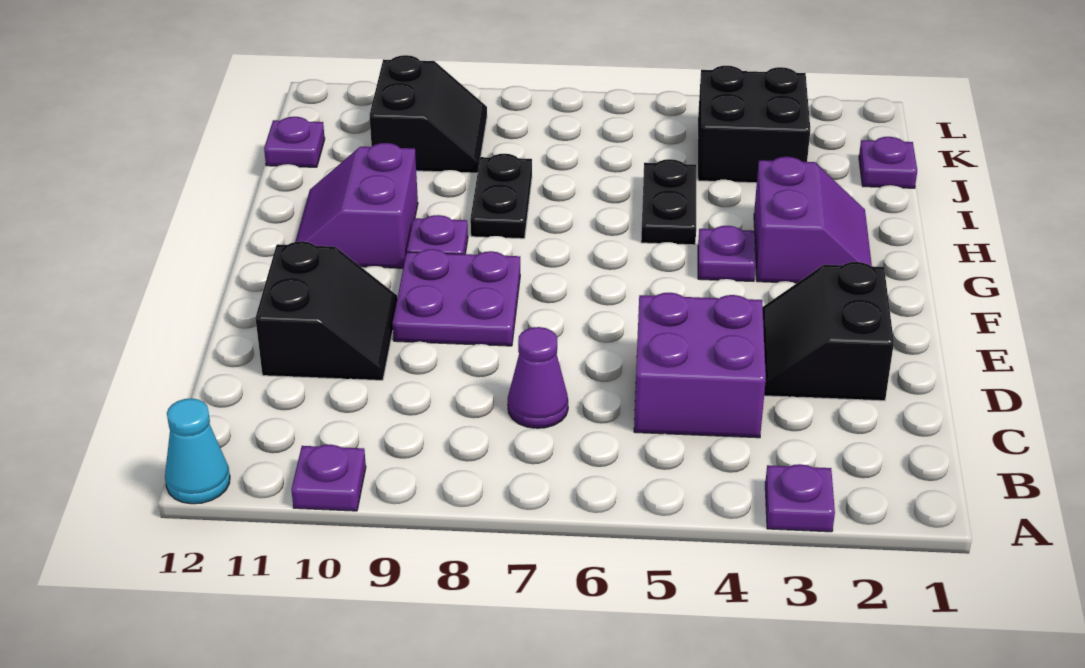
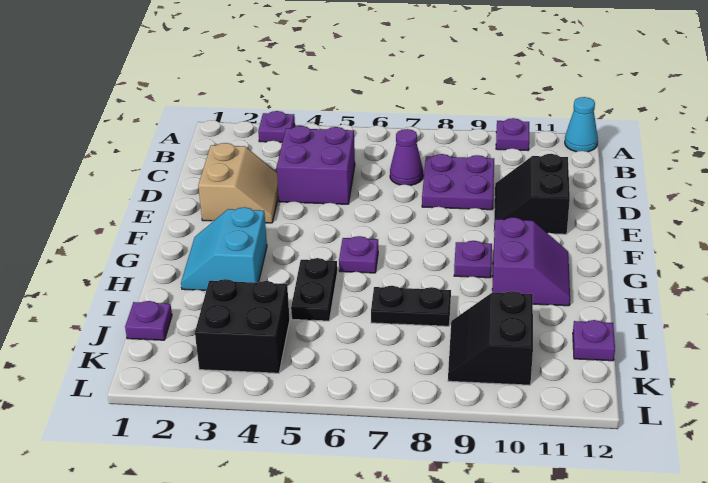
black slope D2:E3 level 1 top 2 -> tan slope D2:E3 level 1 top 2
purple plate E8:F9 level 1 -> purple plate C8:D9 level 1
purple slope G2:H3 level 1 top 3 -> cyan slope G2:H3 level 1 top 3
purple plate G4 level 1 -> purple plate G6 level 1
black plate H8:I8 level 1 -> black plate I7:I8 level 1

